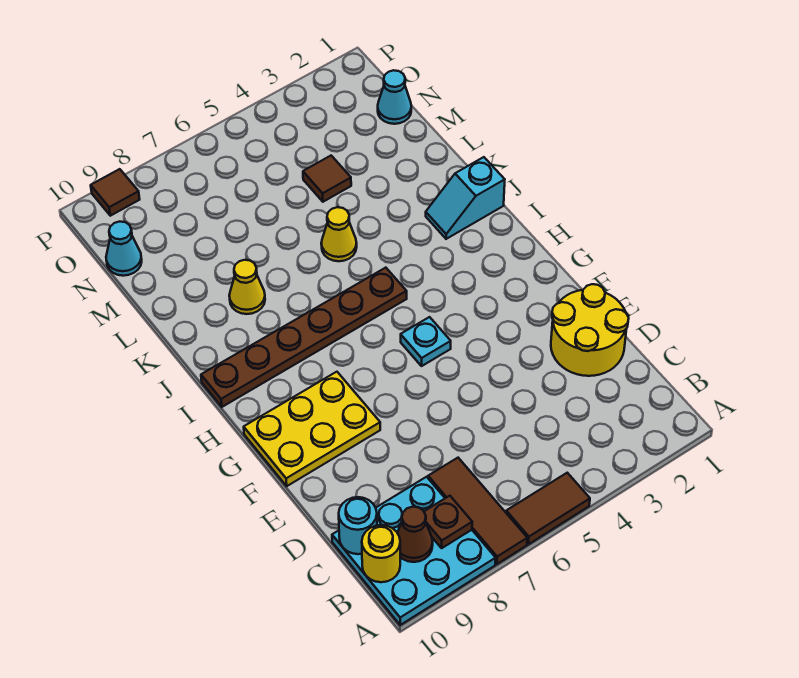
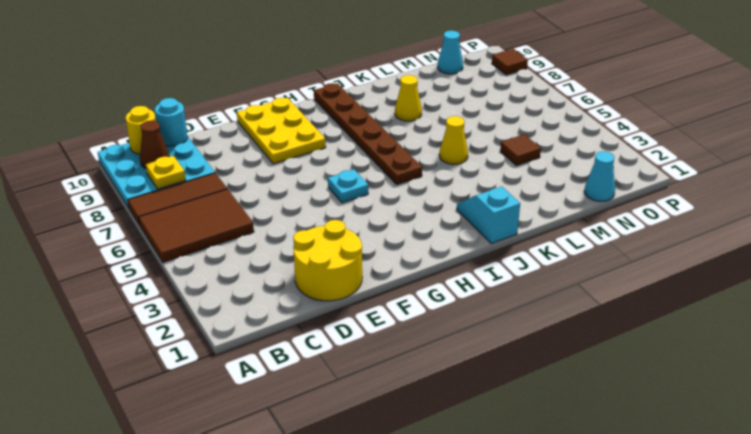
brown tile A5:A6 level 1 -> brown tile A5:C6 level 1
brown plate B8 level 2 -> yellow plate B8 level 2

